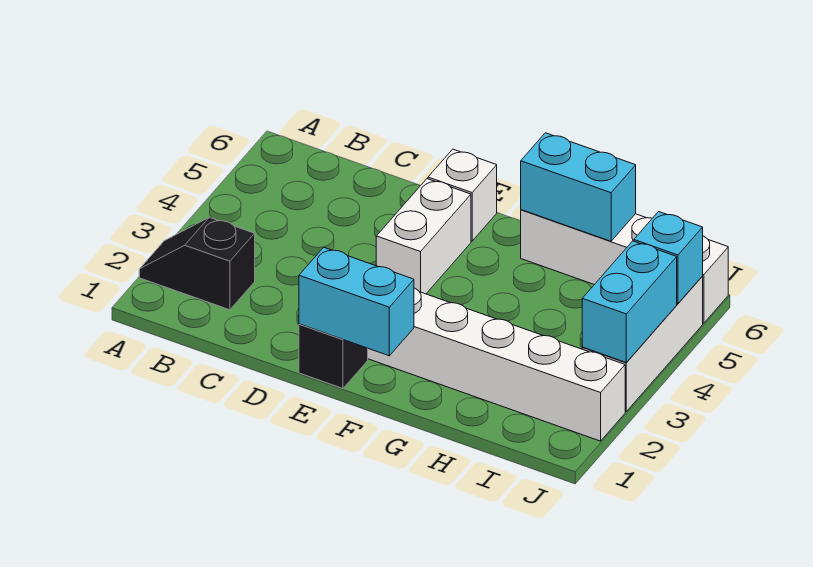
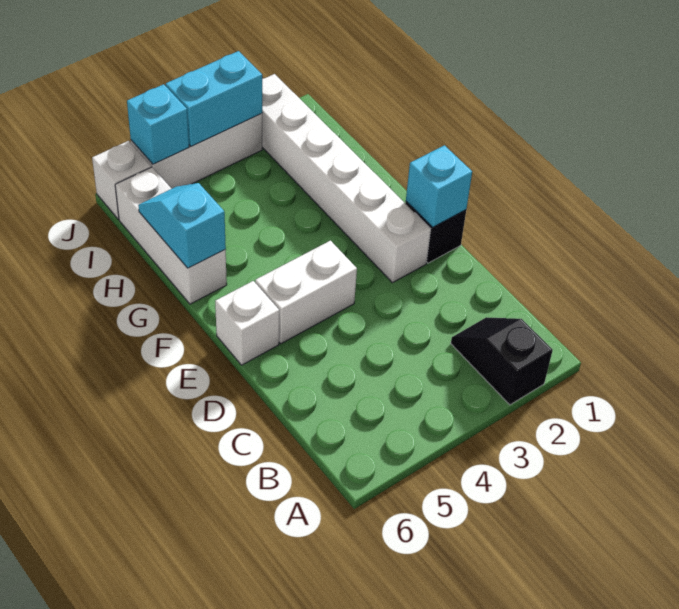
black slope A2:B2 level 1 top B -> black slope A2:B2 level 1 top A
cyan brick E1:F1 level 2 -> cyan brick E1 level 2
cyan brick G6:H6 level 2 -> cyan slope G6:H6 level 2 top G

